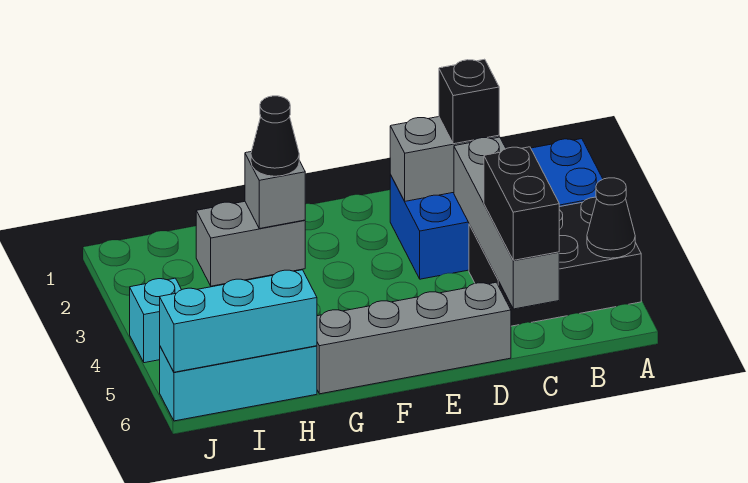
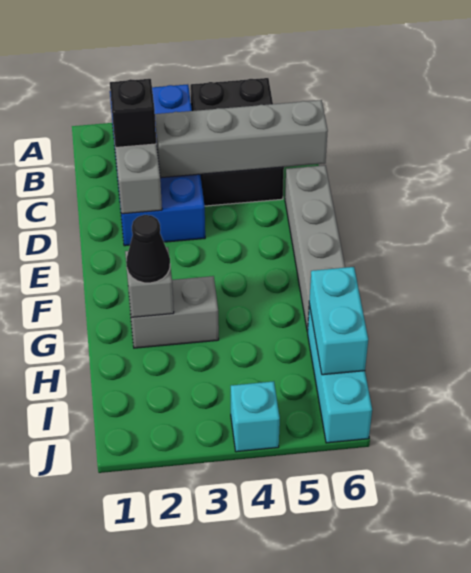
black cone A5 level 2 -> none
black brick C5:C6 level 3 -> none
grey brick G2:H2 level 1 -> grey brick G2:G3 level 1
cyan brick H6:J6 level 2 -> cyan brick H6:I6 level 2

